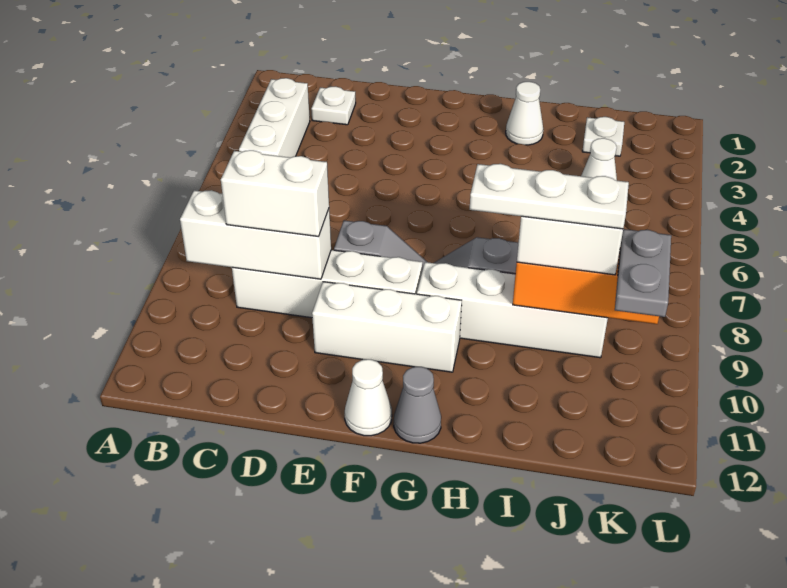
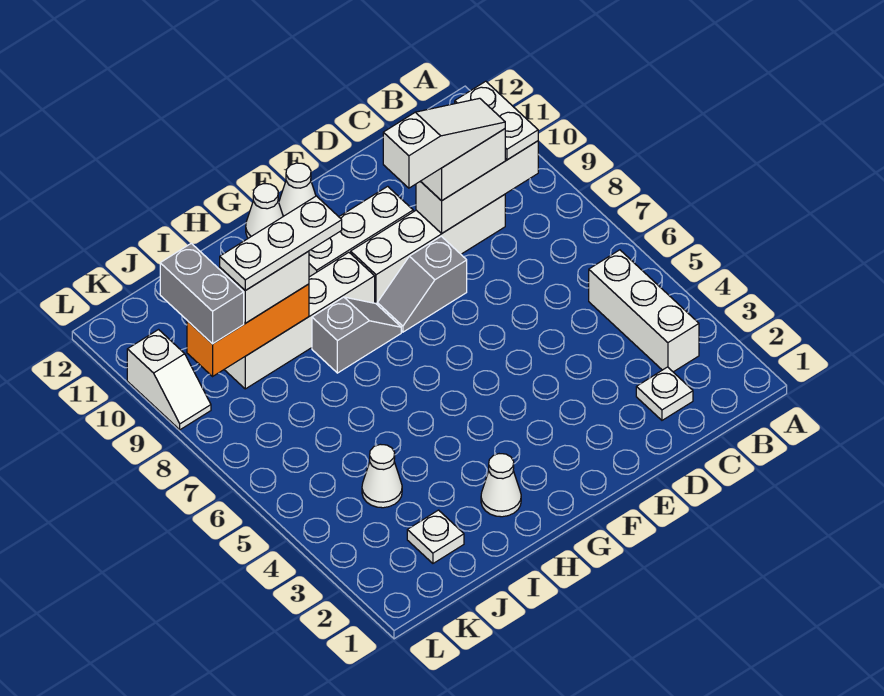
none -> white plate B9:B10 level 3
none -> white slope C9:E9 level 4 top E
grey cone G12 level 1 -> white cone G12 level 1
grey plate K9:K10 level 3 -> grey brick K9:K10 level 3
none -> white slope L9:L10 level 1 top 10

